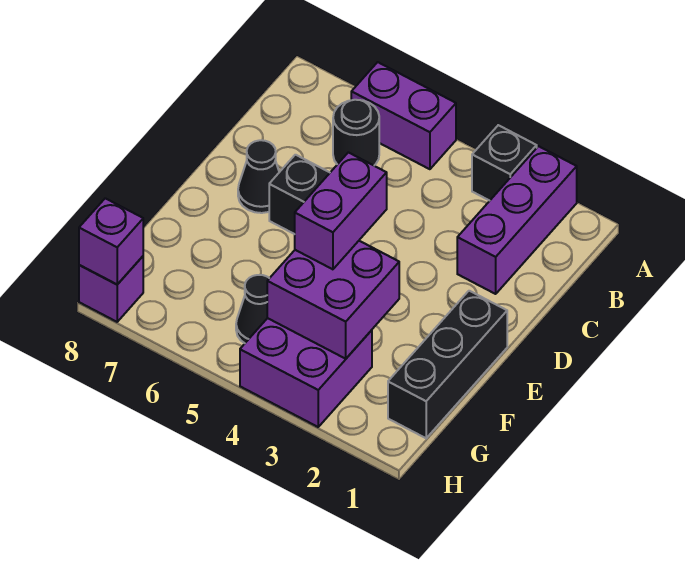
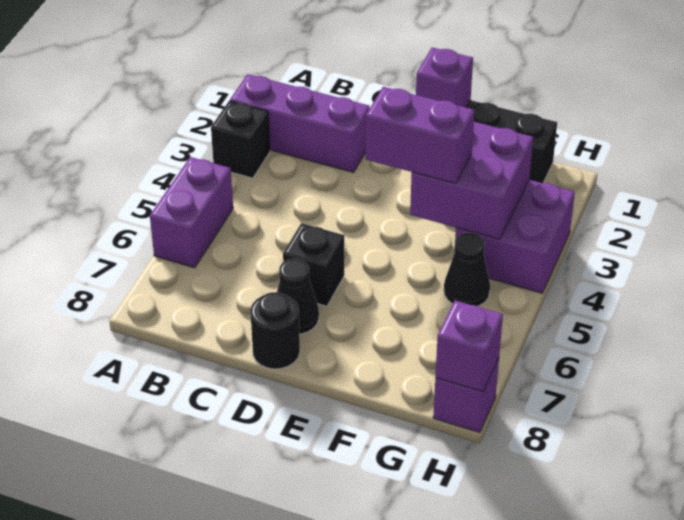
black round brick B6 level 1 -> black round brick D8 level 1
none -> purple brick E1 level 2

